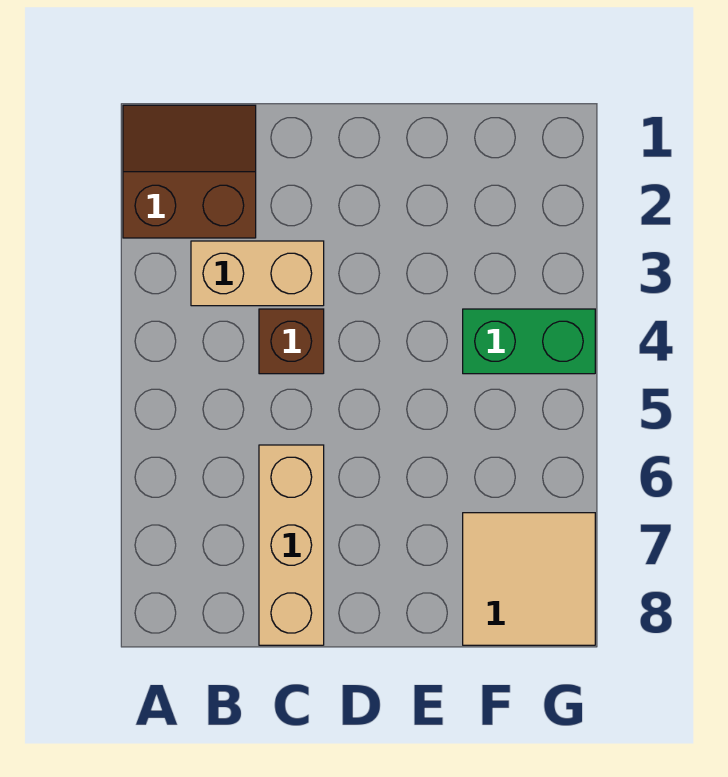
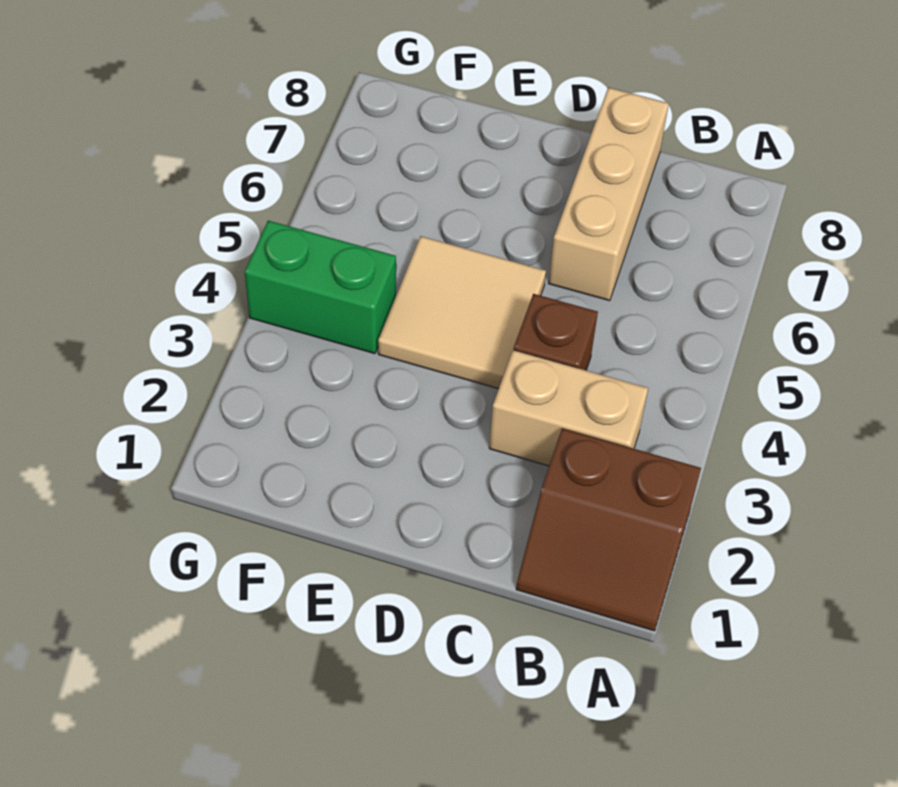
tan tile F7:G8 level 1 -> tan tile D4:E5 level 1

